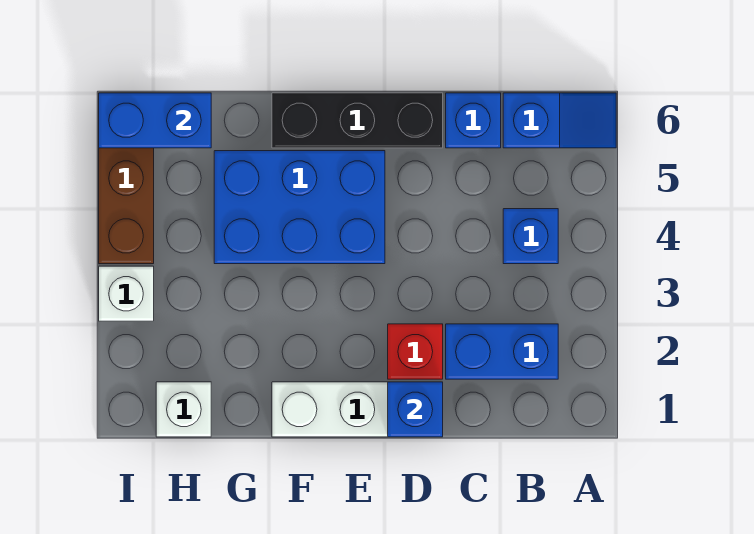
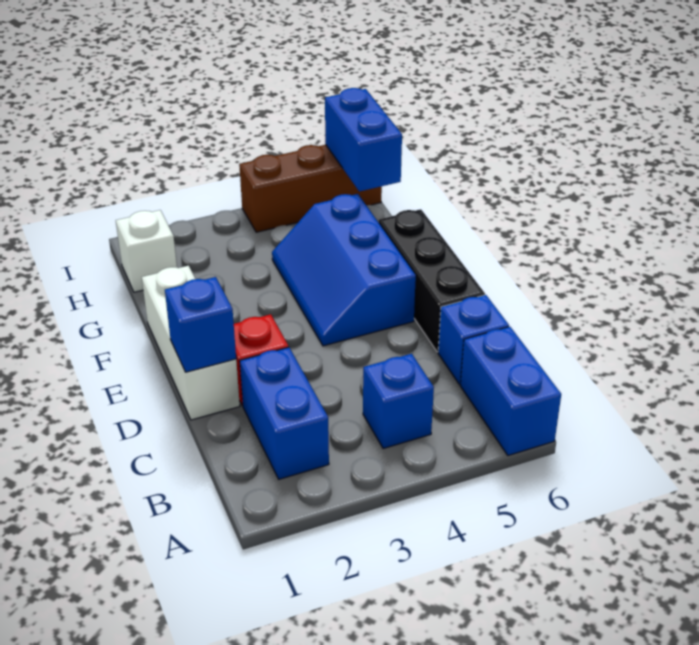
blue slope A6:B6 level 1 top B -> blue brick A6:B6 level 1
blue brick E4:G5 level 1 -> blue slope E4:G5 level 1 top 5
white brick I3 level 1 -> none

